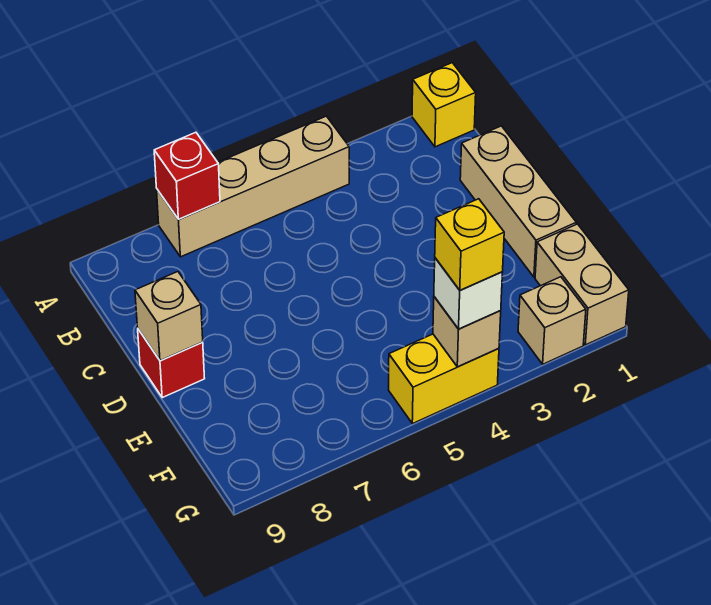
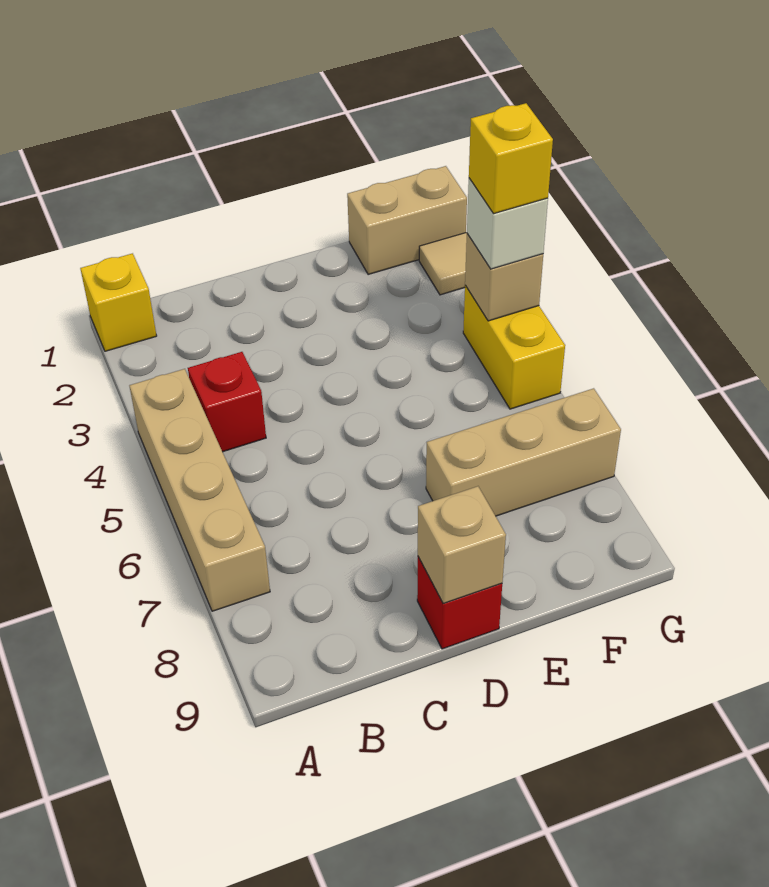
red brick A7 level 2 -> red brick B4 level 1
tan brick C1:E1 level 1 -> tan brick E7:G7 level 1
tan brick G2 level 1 -> tan tile G2 level 1

